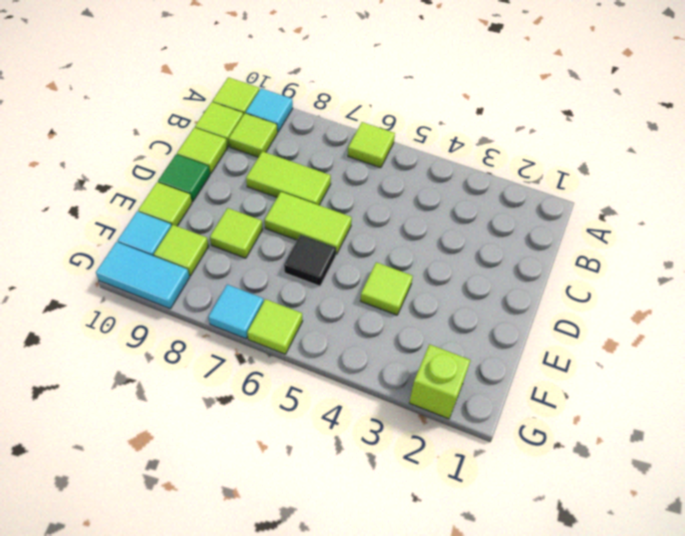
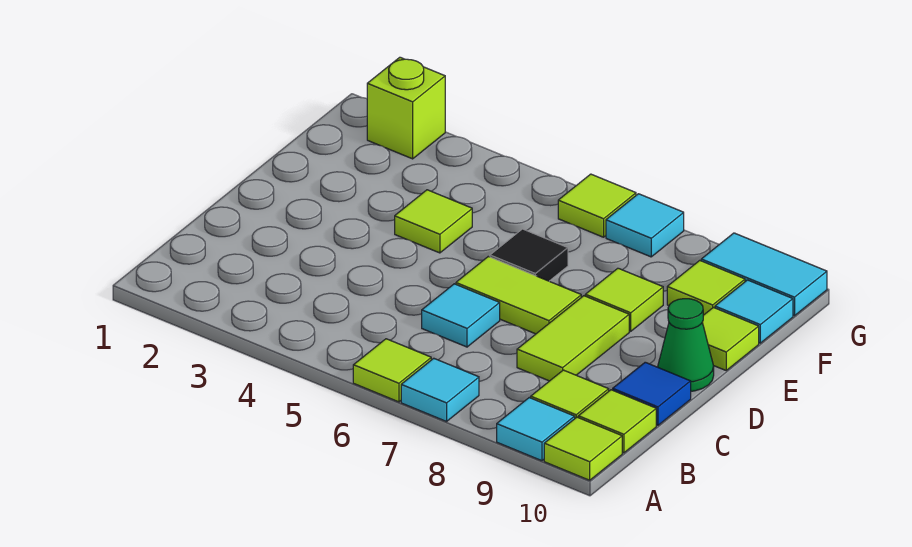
none -> cyan tile A7 level 1
none -> cyan tile C6 level 1
lime tile C7:C8 level 1 -> lime tile C8:D8 level 1
lime tile C10 level 1 -> blue tile C10 level 1
green tile D10 level 1 -> green cone D10 level 1

